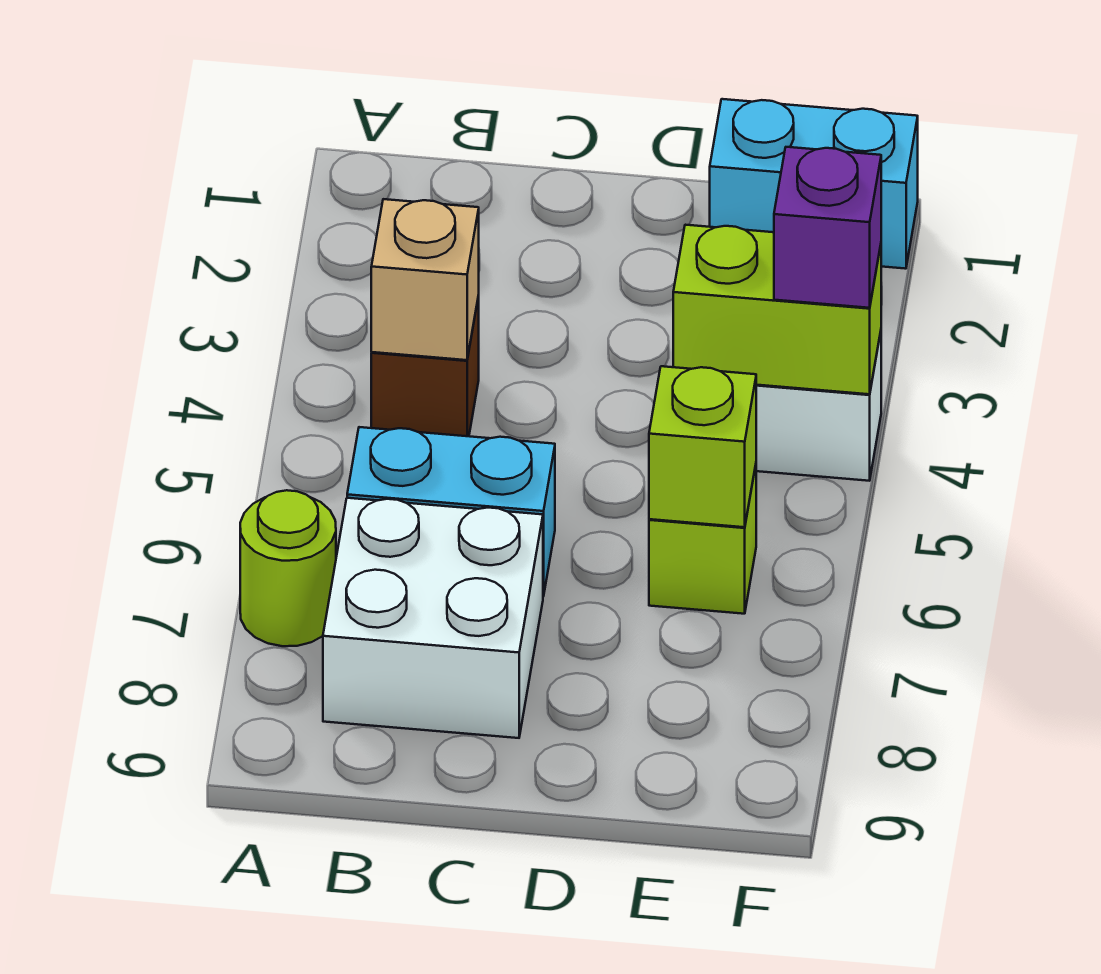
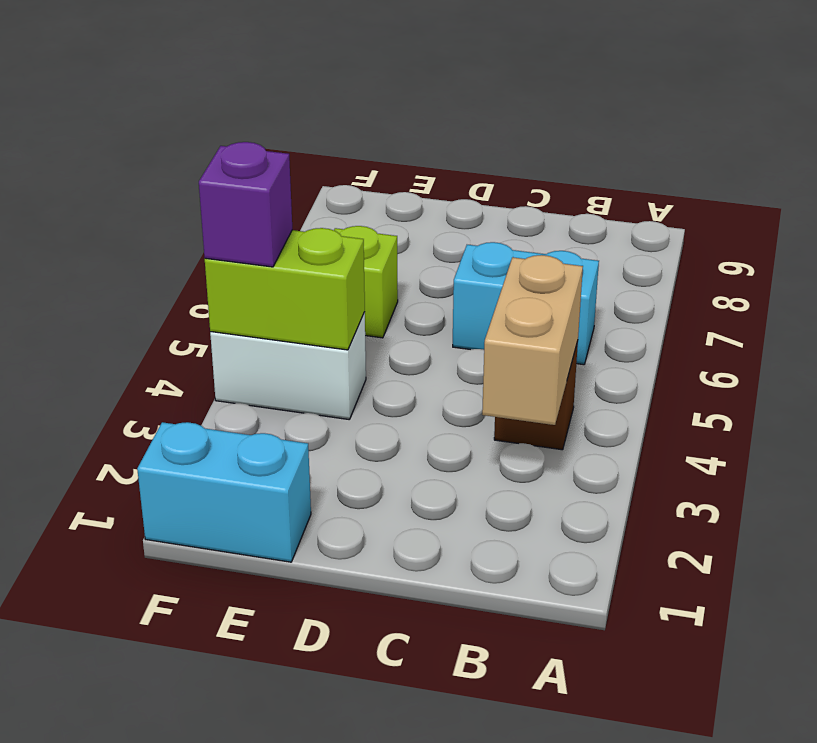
lime round brick A7 level 1 -> none
tan brick B4 level 2 -> tan brick B3:B4 level 2
white brick B7:C8 level 1 -> none
lime brick E6 level 2 -> none

